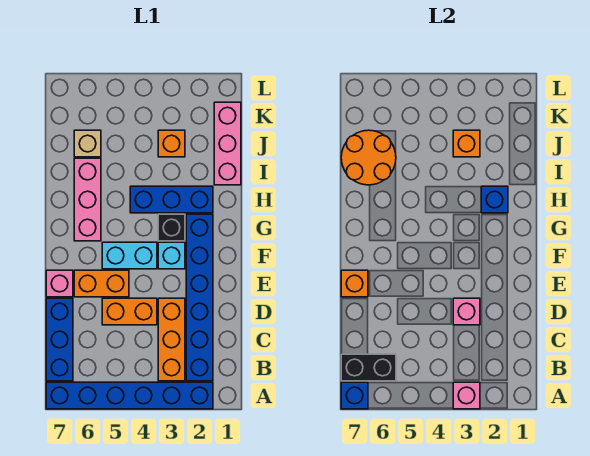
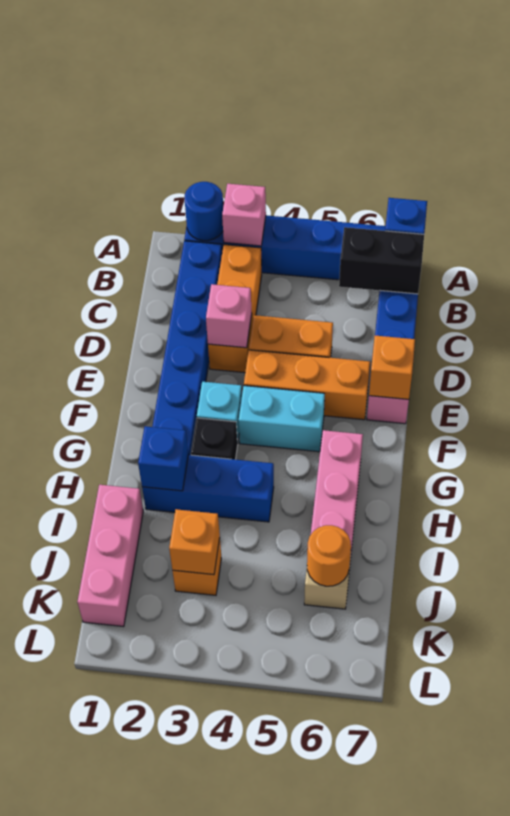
none -> blue round brick A2 level 2
orange brick E5:E6 level 1 -> orange brick E4:E6 level 1
orange round brick I6:J7 level 2 -> orange round brick J6 level 2

